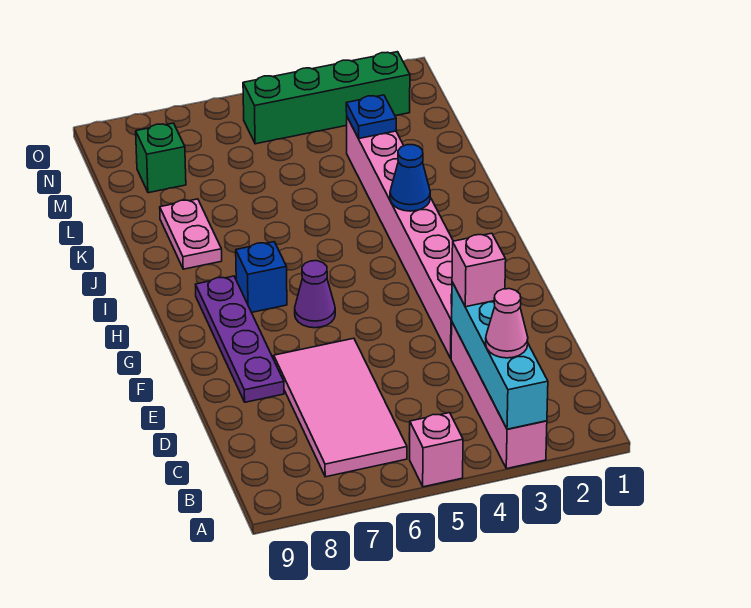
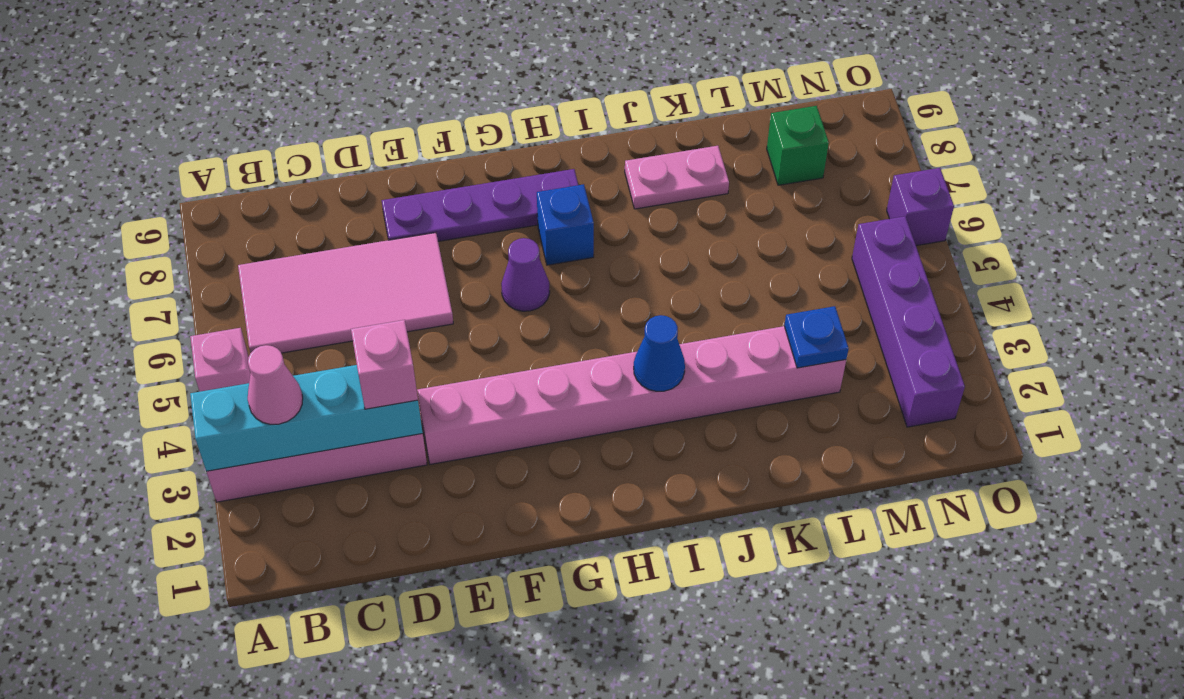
green brick N2:N5 level 1 -> purple brick N2:N5 level 1
none -> purple brick O6 level 1

